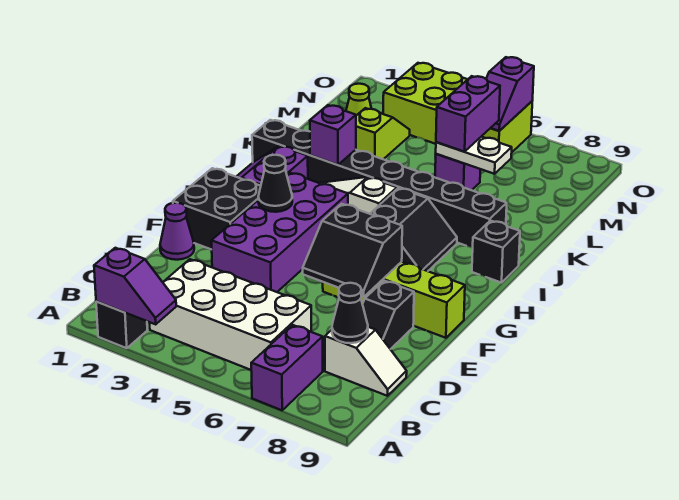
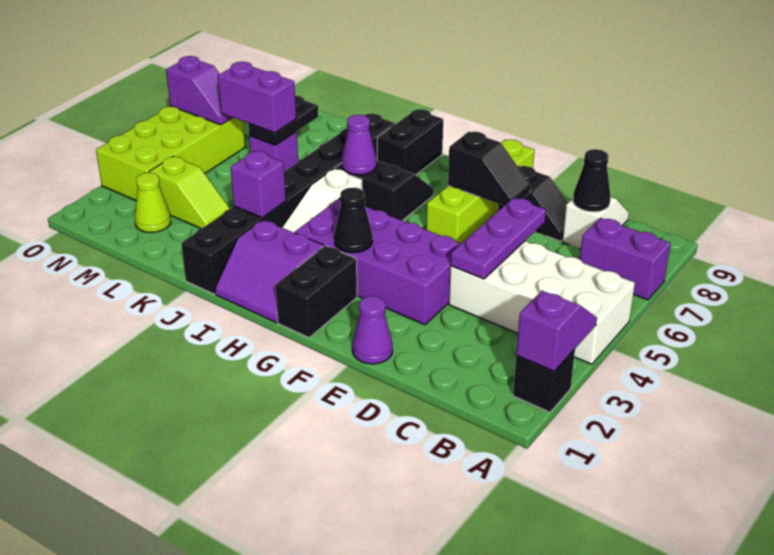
white brick B3:C6 level 1 -> white brick A4:D5 level 1
none -> purple plate D4:D6 level 2
black slope E6:F7 level 2 top F -> black slope E7:F7 level 2 top F
black brick F1:G2 level 1 -> black brick G1:G2 level 1
none -> purple cone I6 level 2
black brick I9 level 1 -> black brick I8:I9 level 1
lime slope L3:M3 level 1 top L -> lime slope L3:M3 level 1 top M
white plate L6:L7 level 2 -> black plate L6:L7 level 2

